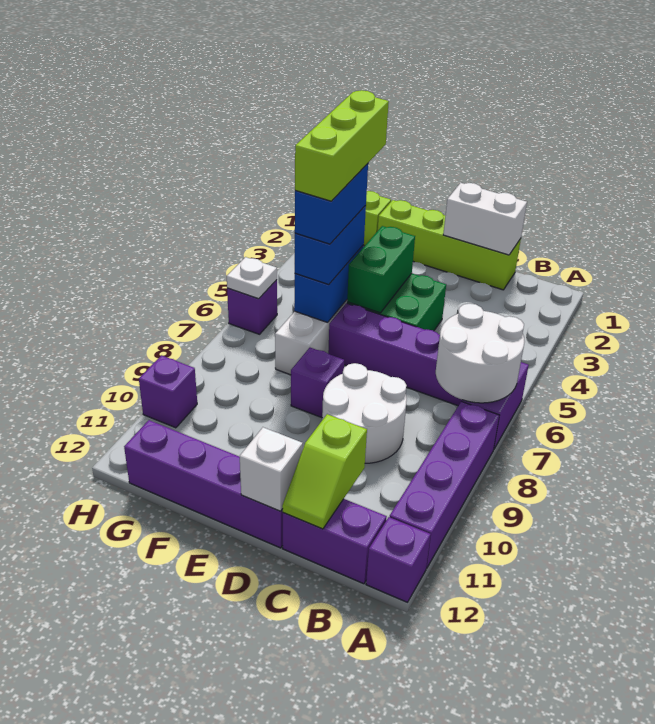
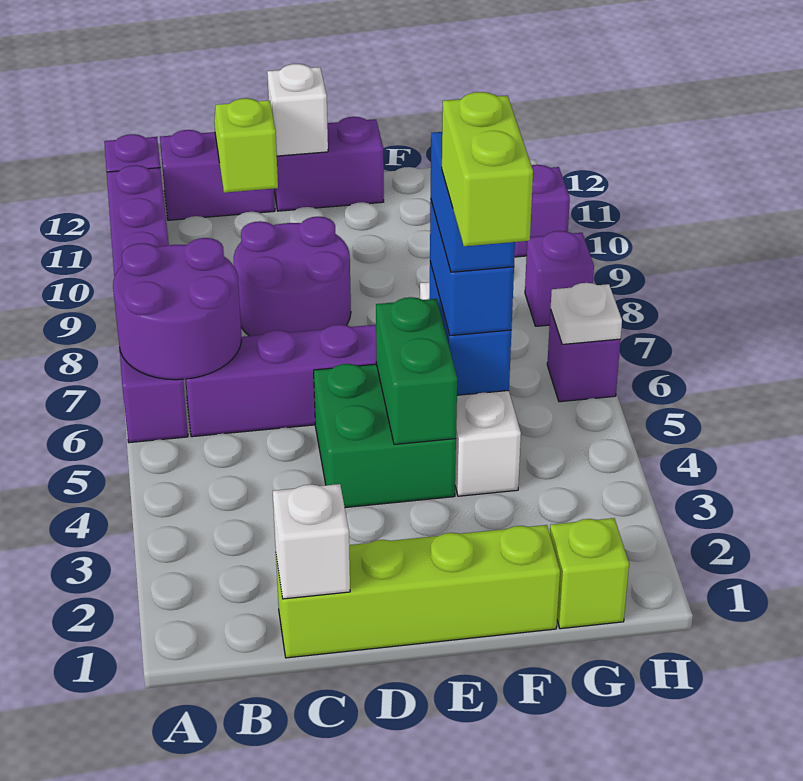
white round brick A6:B7 level 2 -> purple round brick A6:B7 level 2
white brick C1:D1 level 2 -> white brick C1 level 2
white round brick C8:D9 level 1 -> purple round brick C8:D9 level 1
purple brick D12:G12 level 1 -> purple brick D12:E12 level 1
purple brick E8 level 1 -> purple brick H8 level 1
lime brick F4:F6 level 5 -> lime brick F4:F5 level 5

